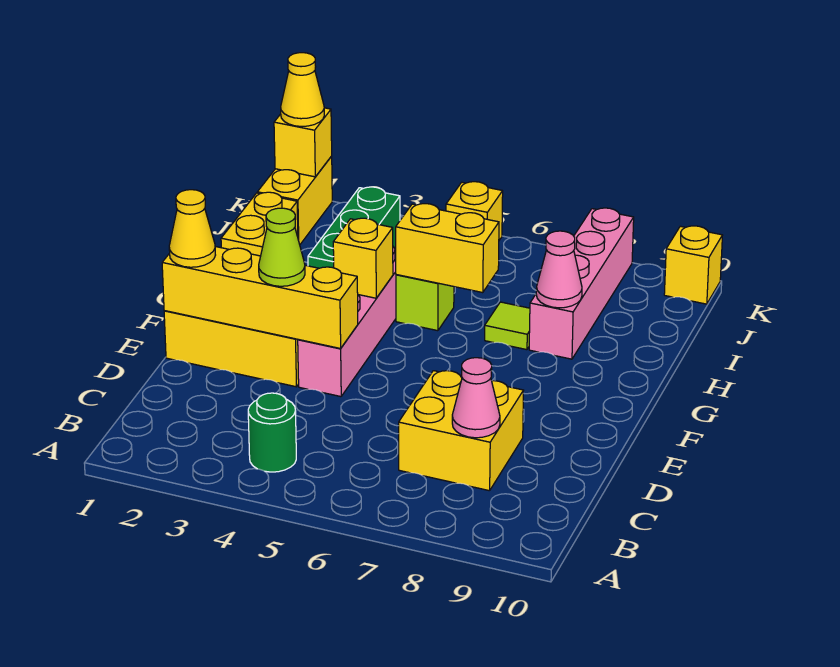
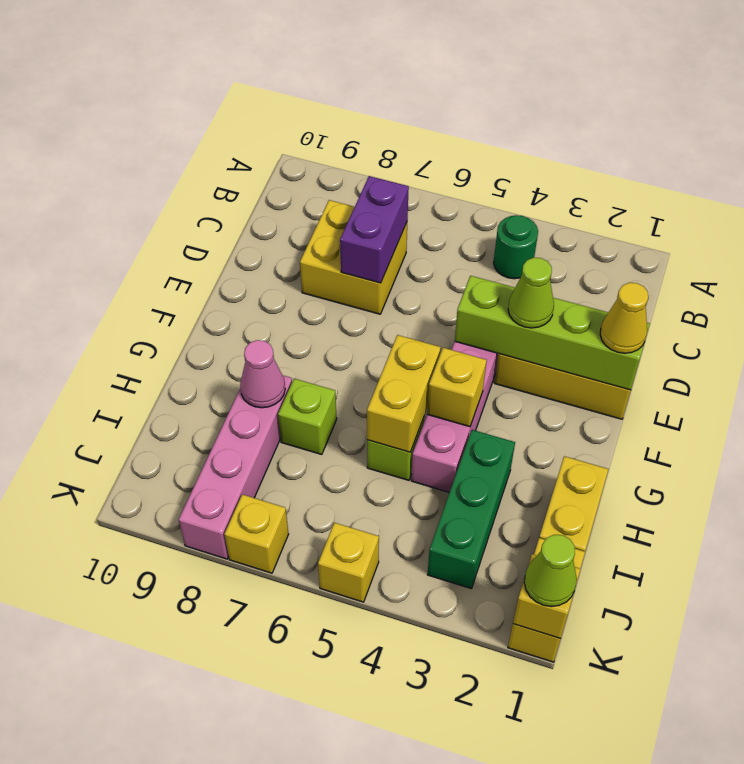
none -> purple brick C7:D7 level 2
pink cone C8 level 2 -> none
yellow brick E1:E4 level 2 -> lime brick E1:E4 level 2
yellow brick H5:H6 level 2 -> yellow brick G5:H5 level 2
lime tile H7 level 1 -> lime brick H7 level 1
yellow cone K1 level 3 -> lime cone K1 level 3
yellow brick K10 level 1 -> yellow brick K7 level 1

